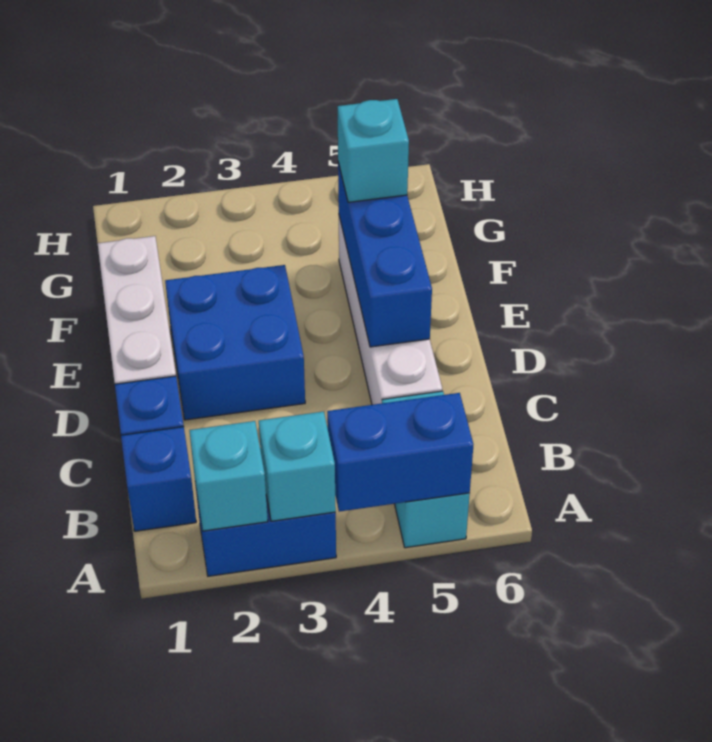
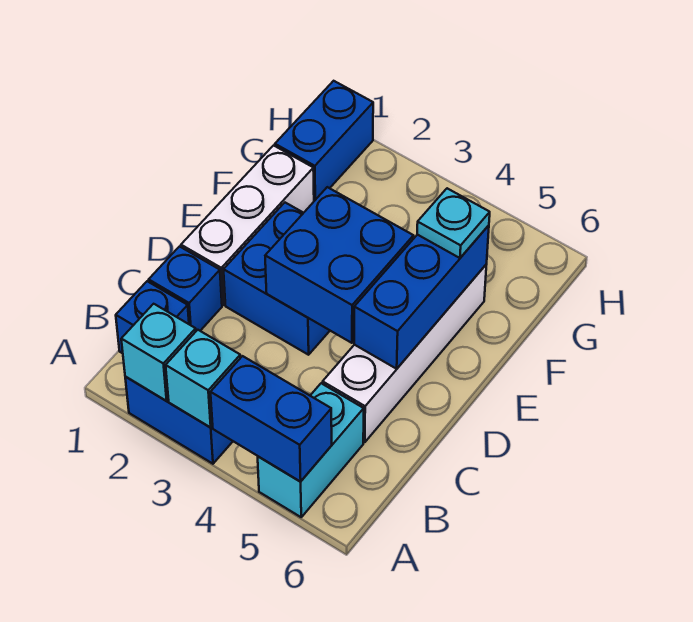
none -> blue brick D3:E4 level 2
cyan brick F5 level 3 -> cyan plate F5 level 3
none -> blue brick G1:H1 level 1

